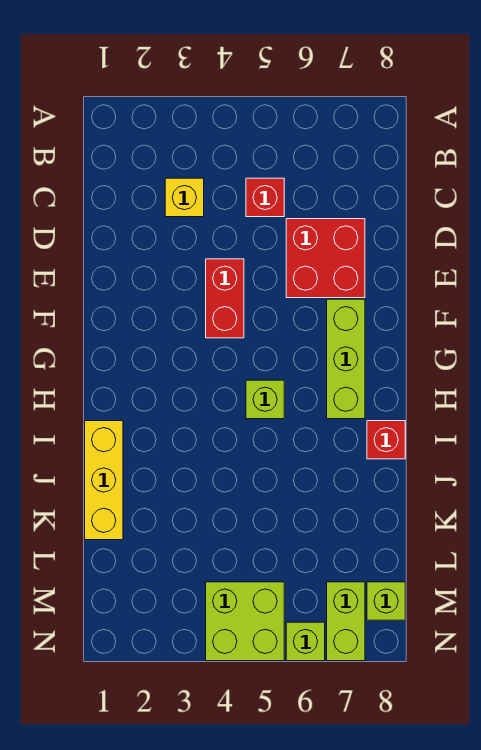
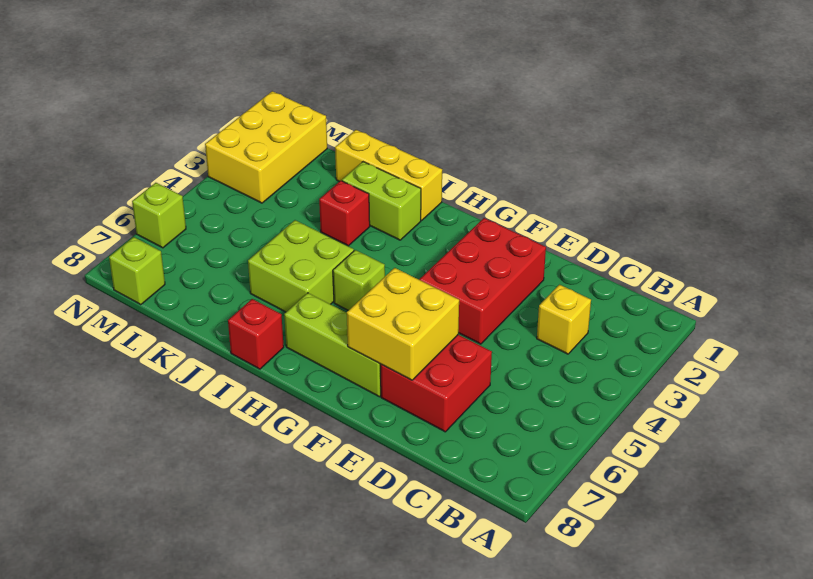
red brick C5 level 1 -> red brick J3 level 1
red brick E4:F4 level 1 -> red brick E2:F4 level 1
none -> yellow brick E6:F7 level 2
none -> yellow brick M1:N3 level 1
lime brick M4:N5 level 1 -> lime brick I5:J6 level 1
lime brick M7:N7 level 1 -> lime brick I2:J2 level 1

